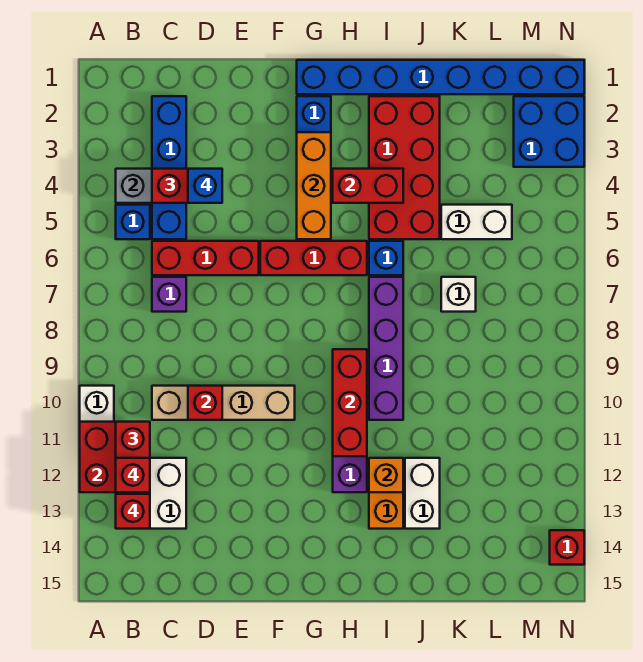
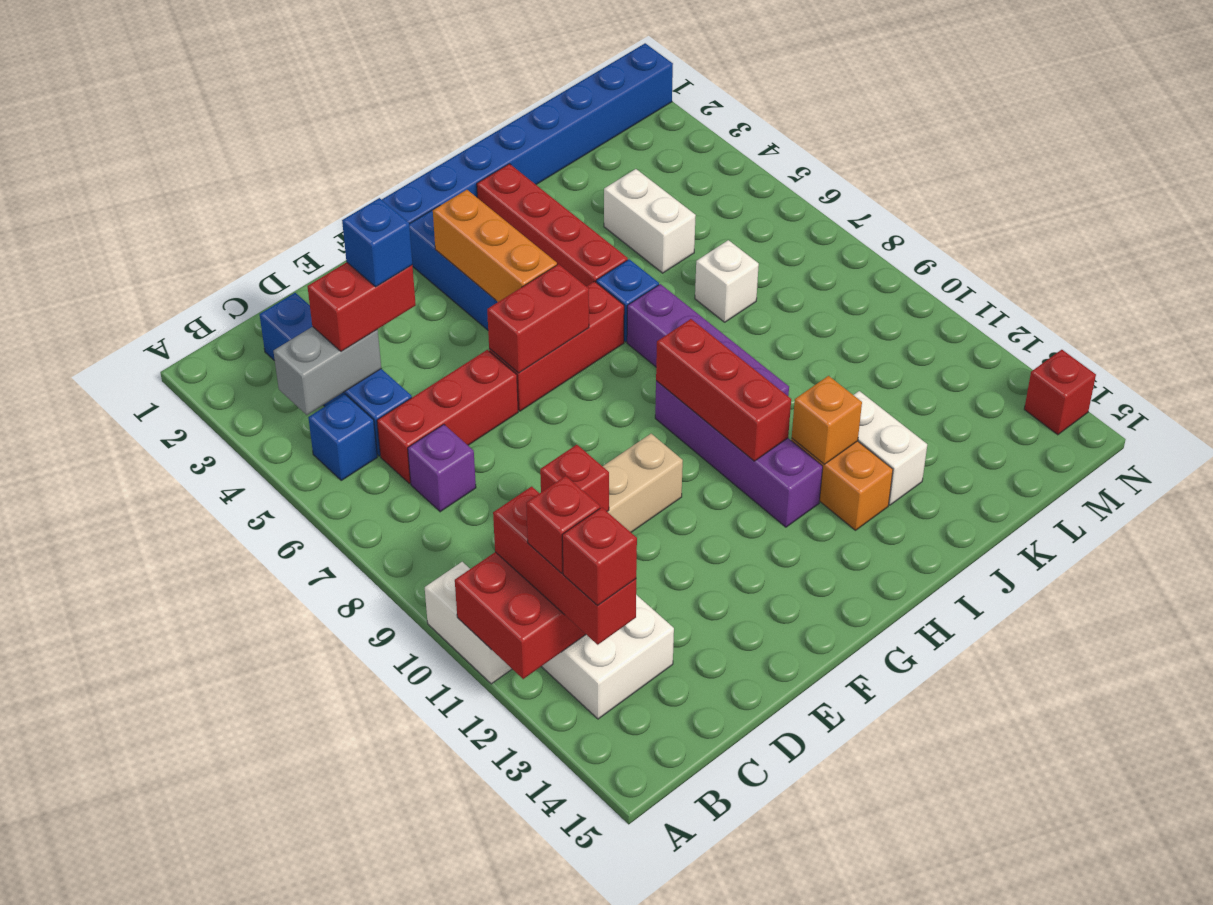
red brick H4:I4 level 2 -> red brick F6:G6 level 2
red brick I2:J5 level 1 -> red brick I2:I5 level 1
white brick K5:L5 level 1 -> white brick K4:K5 level 1
blue brick M2:N3 level 1 -> none

